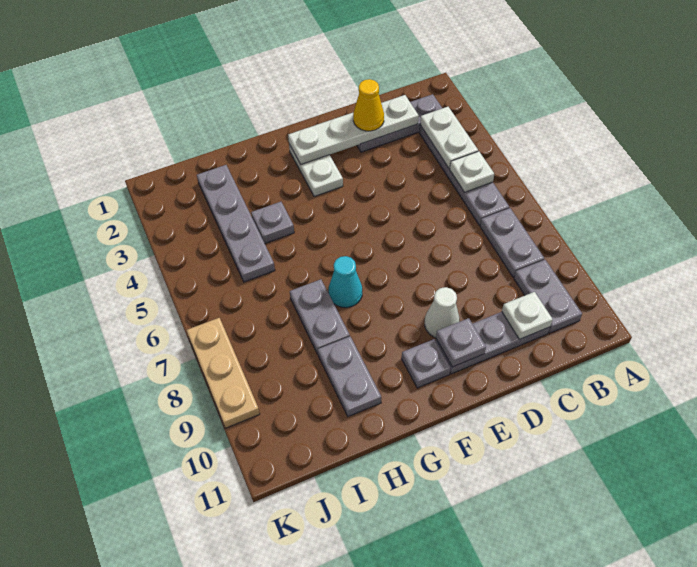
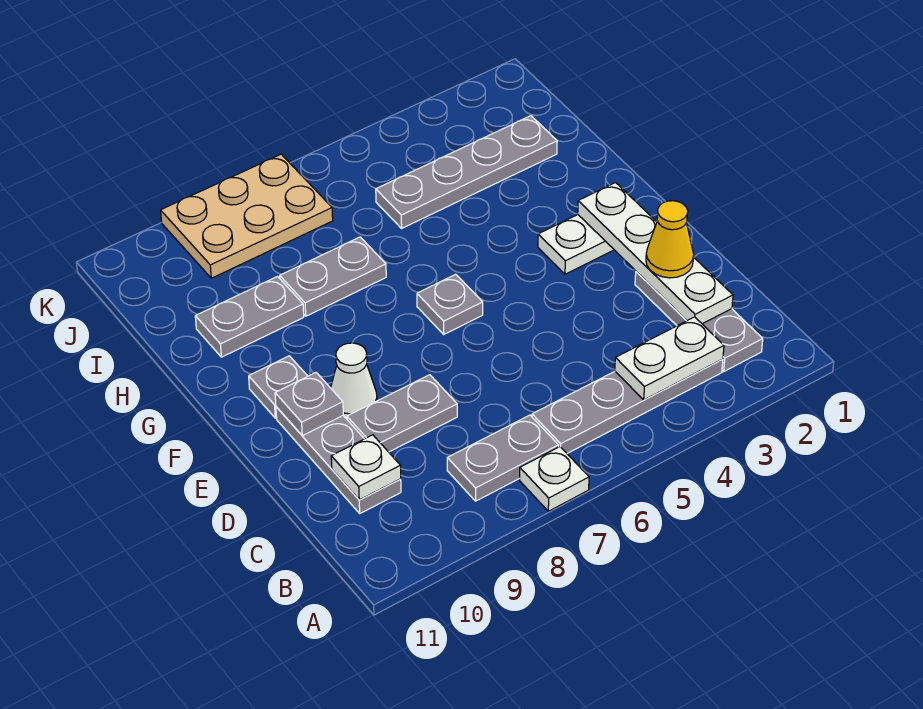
white plate B5 level 2 -> white plate A7 level 1
grey plate B9:B10 level 1 -> grey plate D8:D9 level 1
cyan cone G7 level 1 -> none
grey plate H4 level 1 -> grey plate F6 level 1
tan plate K7:K9 level 1 -> tan plate J7:K9 level 1

